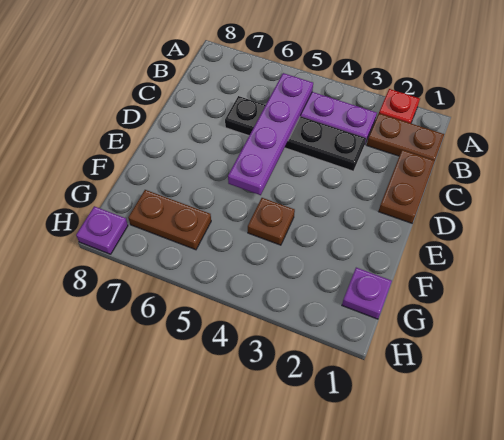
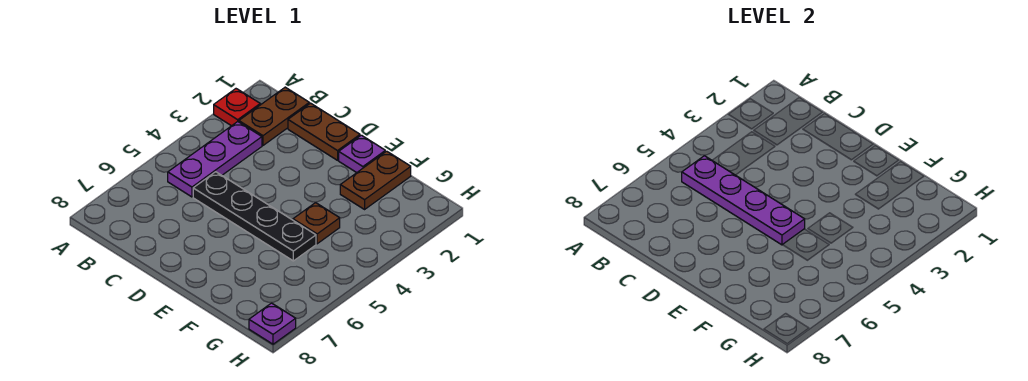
black plate C3:C6 level 1 -> black plate C5:F5 level 1
purple plate G1 level 1 -> purple plate E1 level 1
brown plate G6:G7 level 1 -> brown plate F1:F2 level 1

